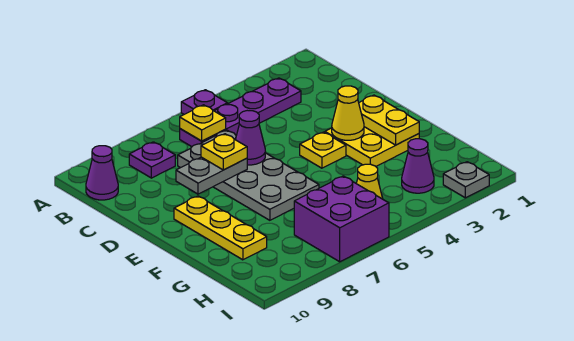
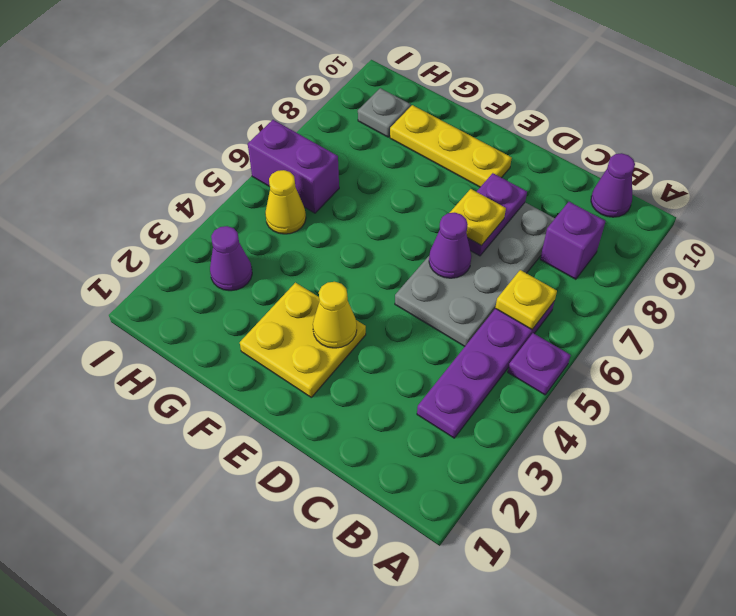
purple plate B8 level 1 -> purple brick B8 level 1
grey plate C6:F7 level 1 -> grey plate C5:D8 level 1
grey plate D7:D8 level 2 -> purple plate D7:D8 level 2
yellow plate E2:F2 level 2 -> none
yellow plate E4 level 1 -> none
purple brick H6:I7 level 1 -> purple brick H6:I6 level 1
grey plate I2 level 1 -> grey plate H9 level 1

